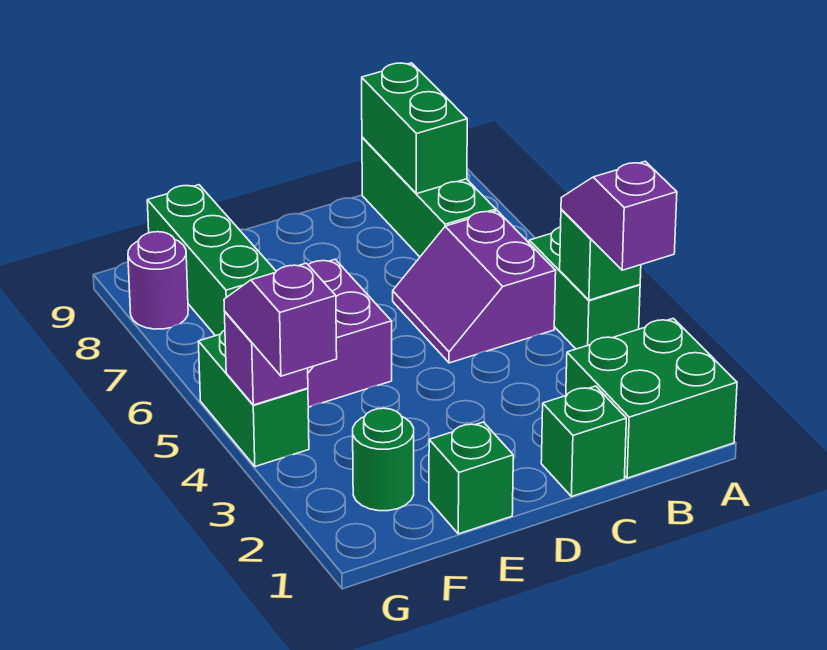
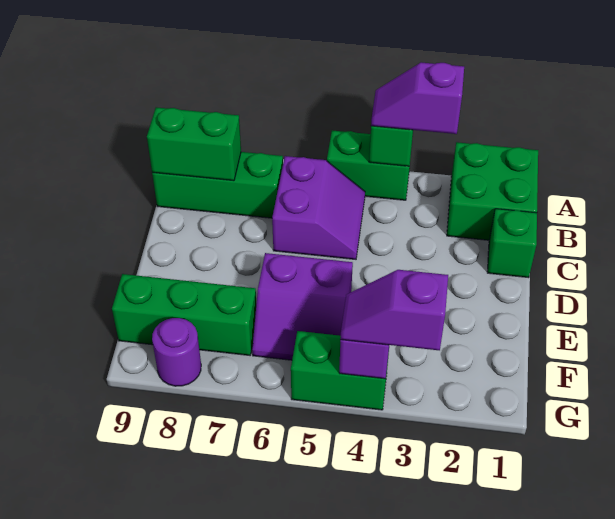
purple slope B5:C6 level 1 top B -> purple slope B5:C6 level 1 top 6
green brick E1 level 1 -> none
green round brick F2 level 1 -> none

